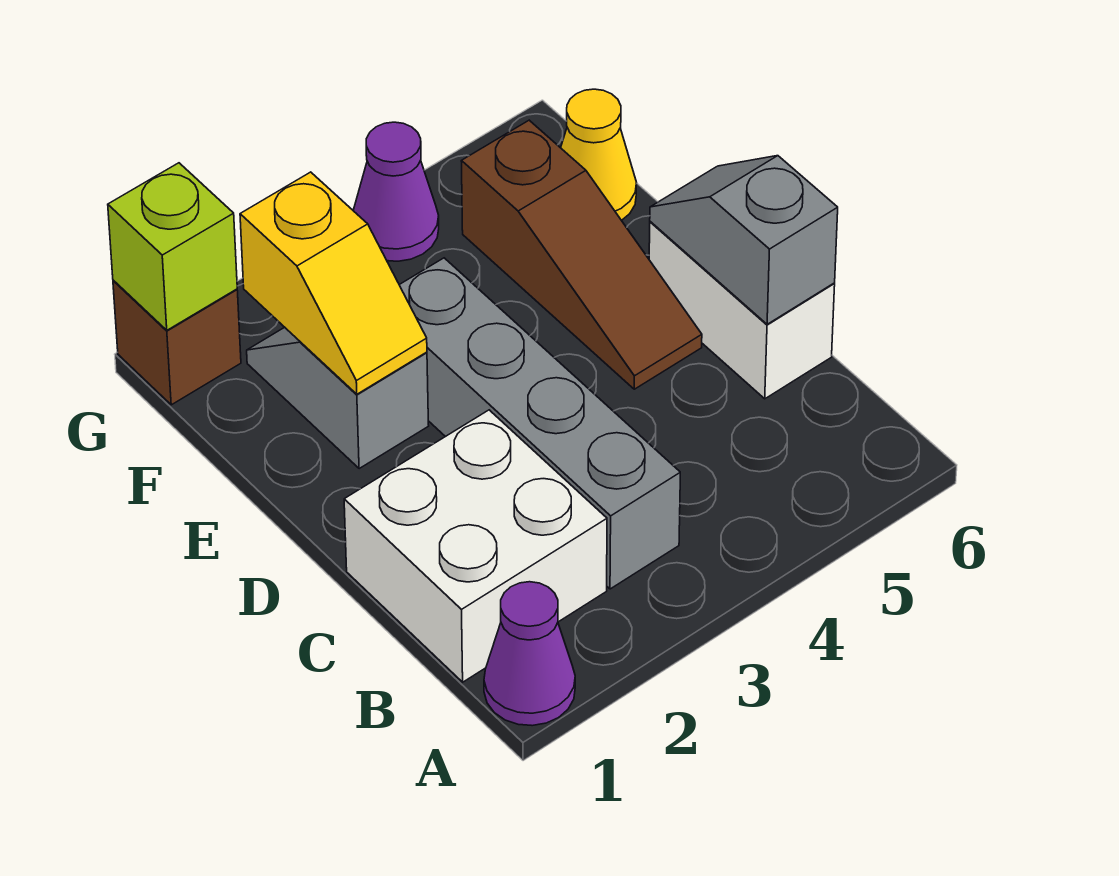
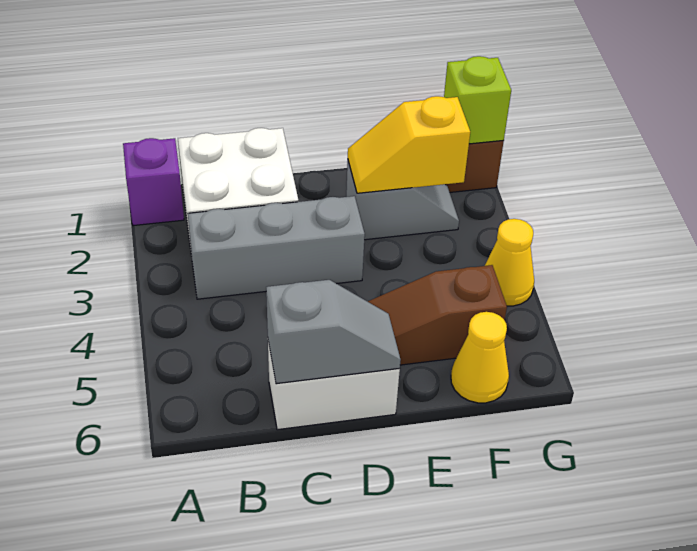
purple cone A1 level 1 -> purple brick A1 level 1
grey brick B3:E3 level 1 -> grey brick B3:D3 level 1
purple cone G4 level 1 -> yellow cone G4 level 1

